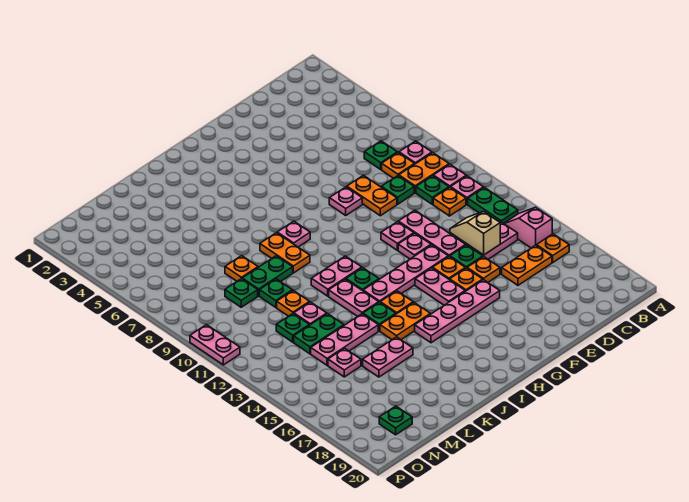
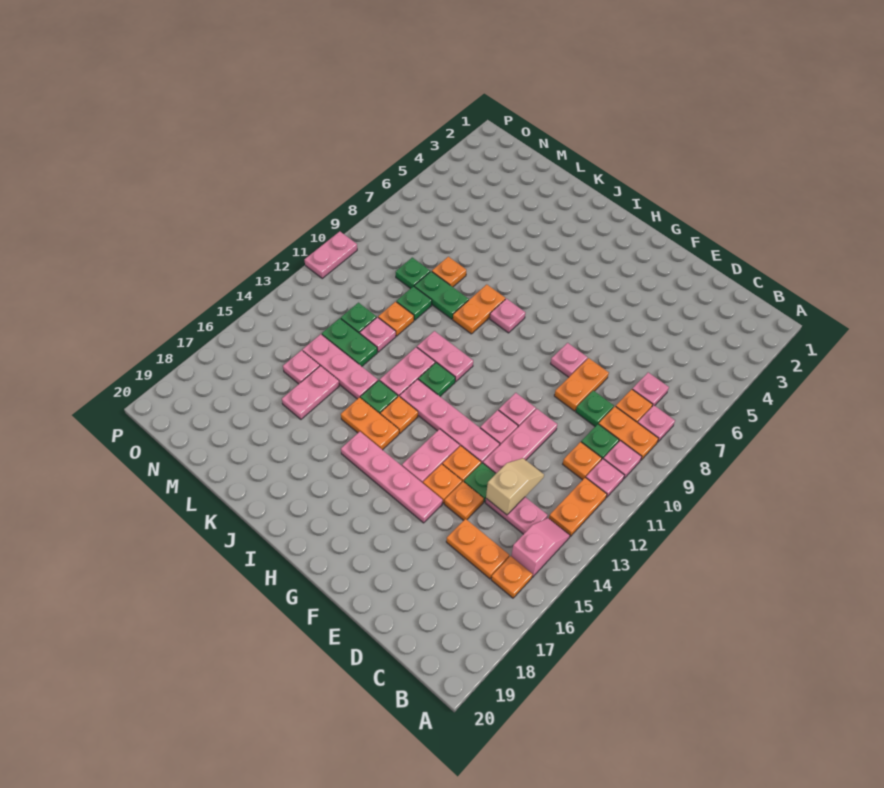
green plate B12:B13 level 1 -> orange plate B12:B13 level 1
green plate C7 level 1 -> pink plate C7 level 1
pink plate K16:L16 level 1 -> pink plate L15:L16 level 1
green plate N19 level 1 -> none

